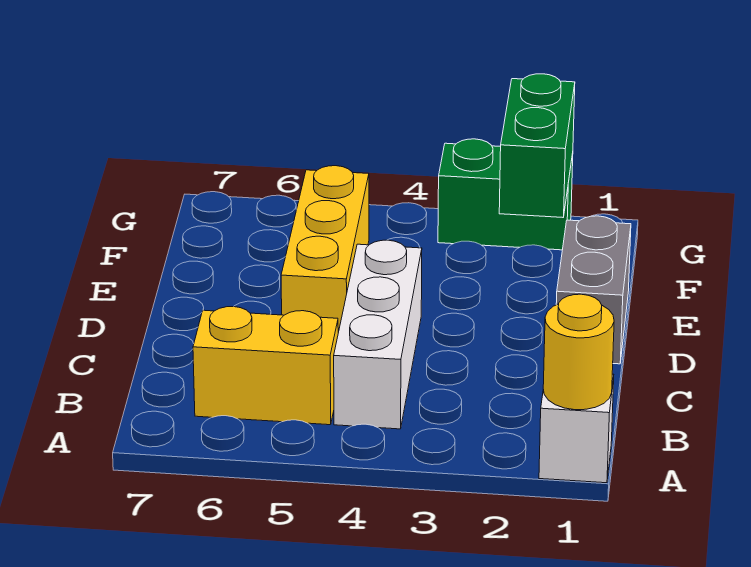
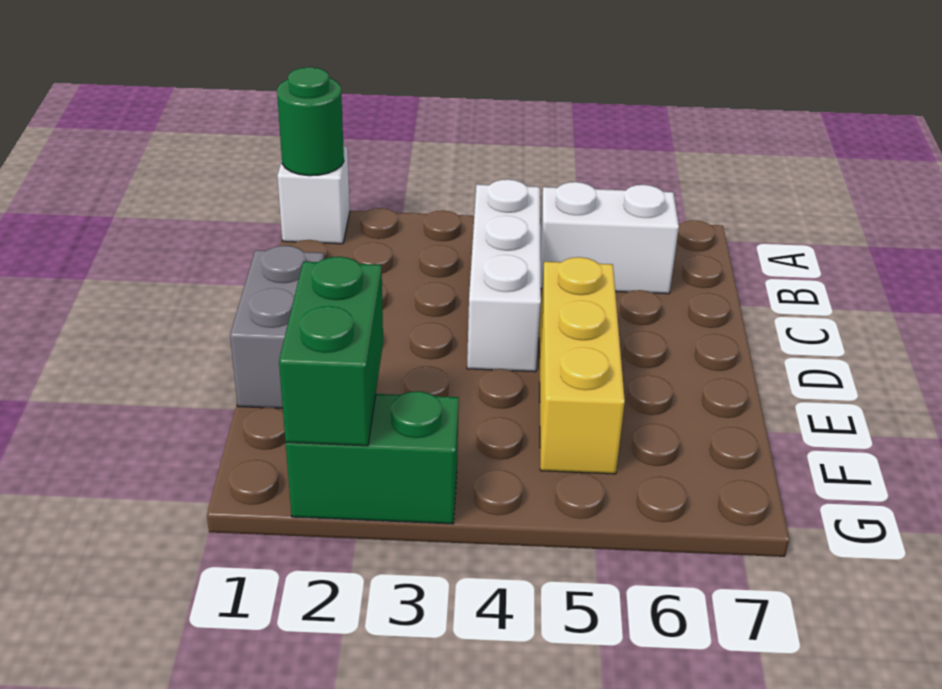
yellow round brick A1 level 2 -> green round brick A1 level 2
yellow brick B5:B6 level 1 -> white brick B5:B6 level 1

